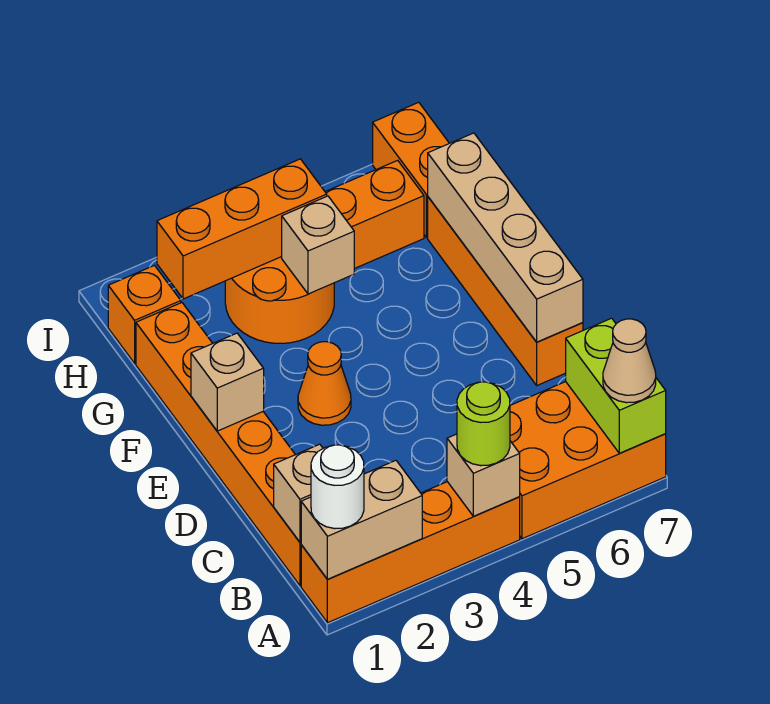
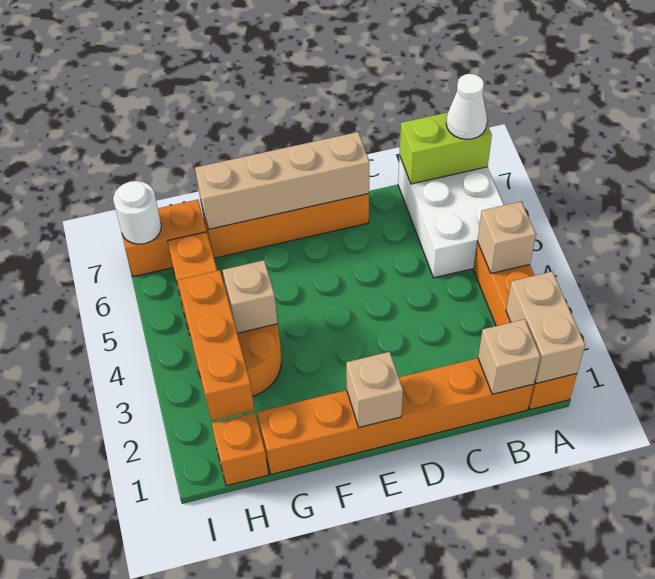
white round brick A1 level 3 -> white round brick I7 level 2
lime round brick A4 level 3 -> none
orange brick A5:B7 level 1 -> white brick A5:B7 level 1
tan cone A7 level 3 -> white cone A7 level 3
orange cone E3 level 1 -> none

